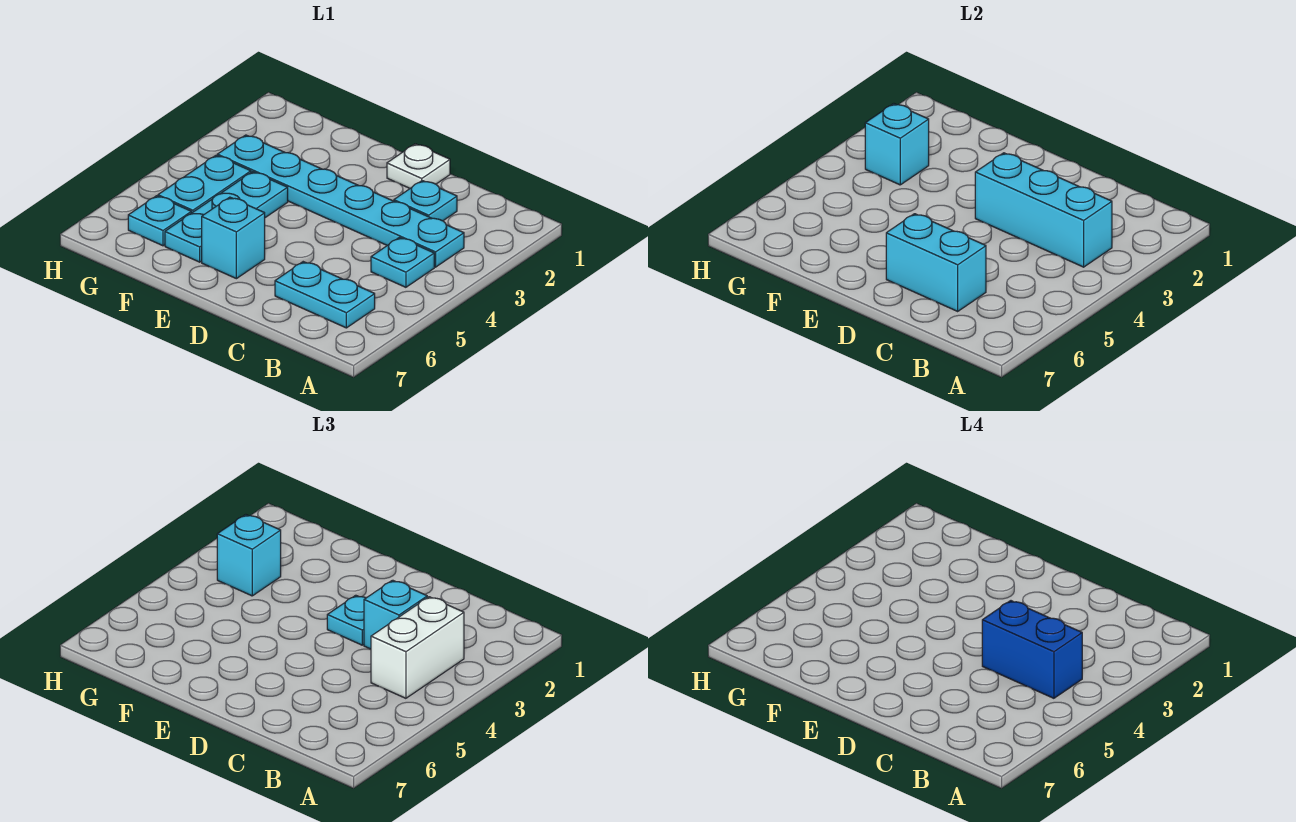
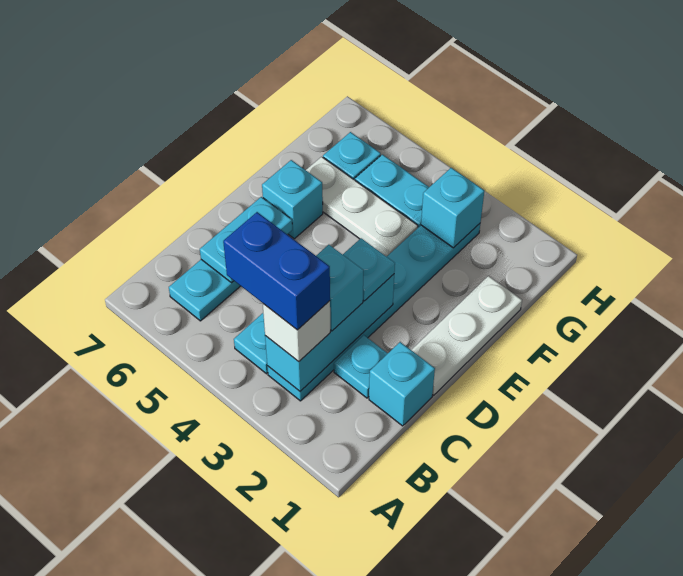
white brick B3:B4 level 3 -> white brick B3 level 3
blue brick B4:C4 level 4 -> blue brick B3:B4 level 4
cyan brick C6:D6 level 2 -> cyan plate C6:D6 level 2
white plate D1 level 1 -> white plate D1:F1 level 1
cyan plate F4:F6 level 1 -> white plate F4:F6 level 1
cyan brick G3 level 3 -> cyan brick C1 level 1

